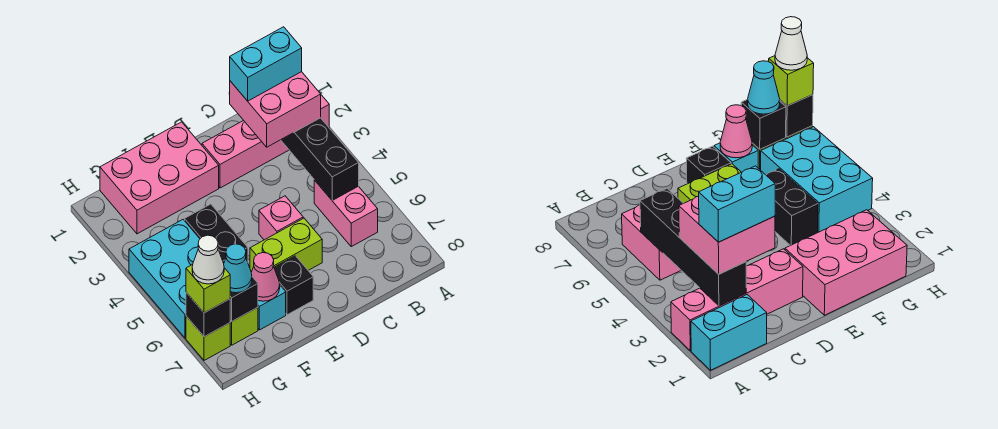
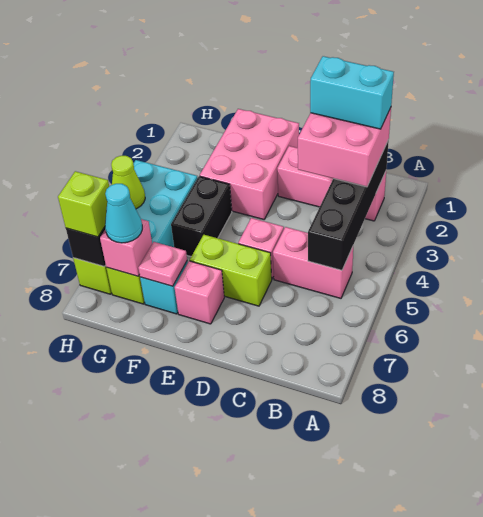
cyan brick A1:B1 level 1 -> none
pink brick A2:D2 level 1 -> pink brick B2:D2 level 1
pink brick B5:B6 level 1 -> pink brick B5:C5 level 1
pink brick E1:G2 level 1 -> pink brick E1:F3 level 1
black brick E7 level 1 -> pink brick E7 level 1
pink cone F7 level 2 -> pink plate F7 level 2
black brick G7 level 2 -> pink brick G7 level 2
none -> lime cone H5 level 2
white cone H7 level 4 -> none

